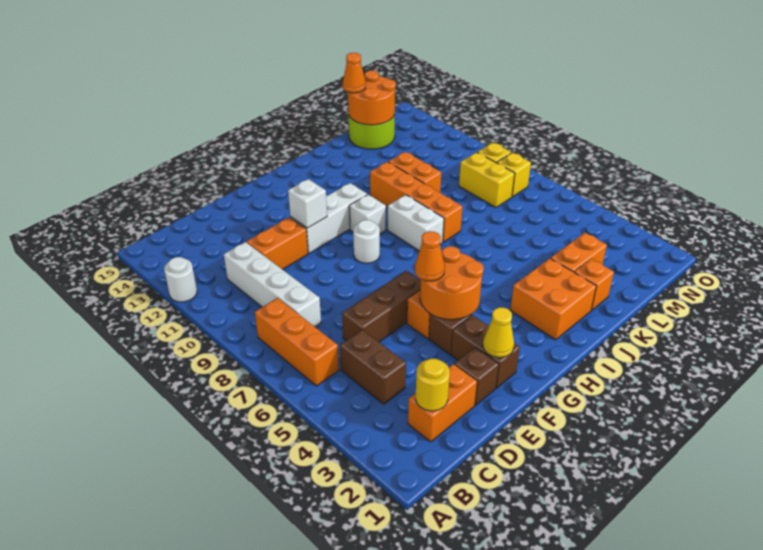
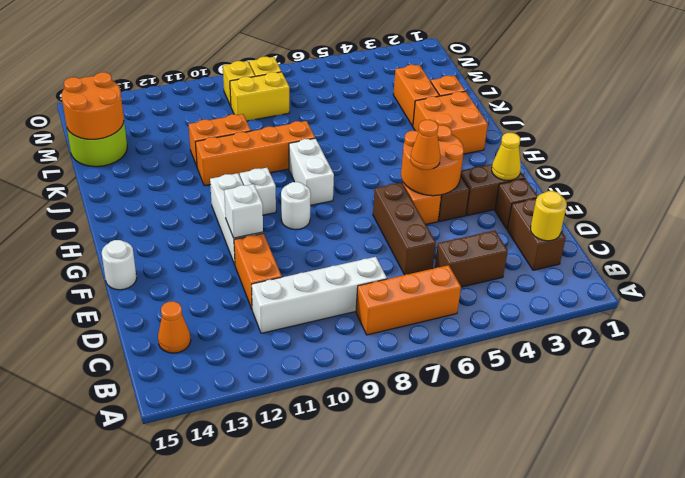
white round brick A12 level 1 -> white round brick F15 level 1
orange brick C2:D2 level 1 -> brown brick C2:D2 level 1
white brick I8:I9 level 1 -> white brick H8:I8 level 1
orange cone L15 level 3 -> orange cone C14 level 1

